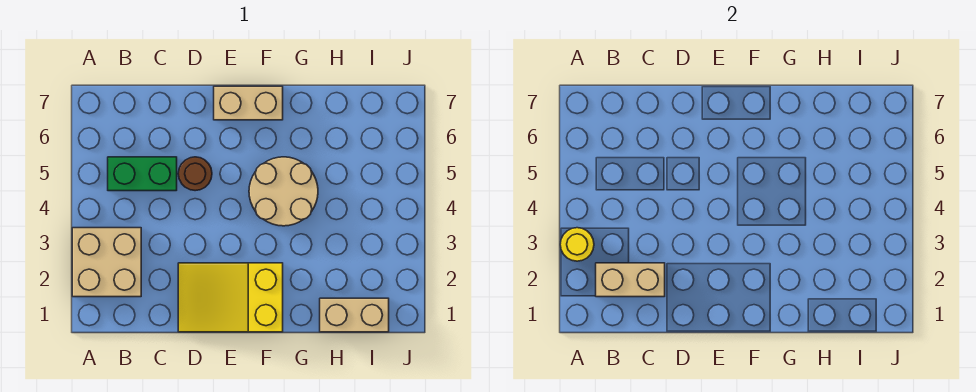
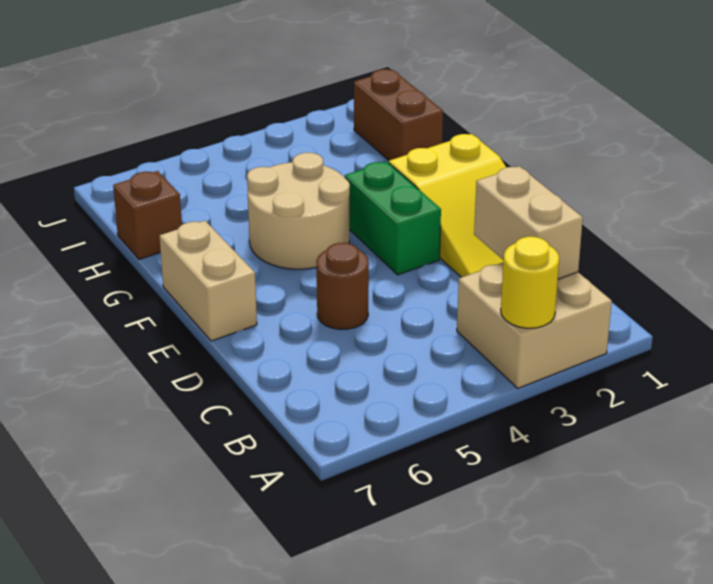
green brick B5:C5 level 1 -> green brick E3:F3 level 1
tan brick H1:I1 level 1 -> brown brick H1:I1 level 1
none -> brown brick H7 level 1

